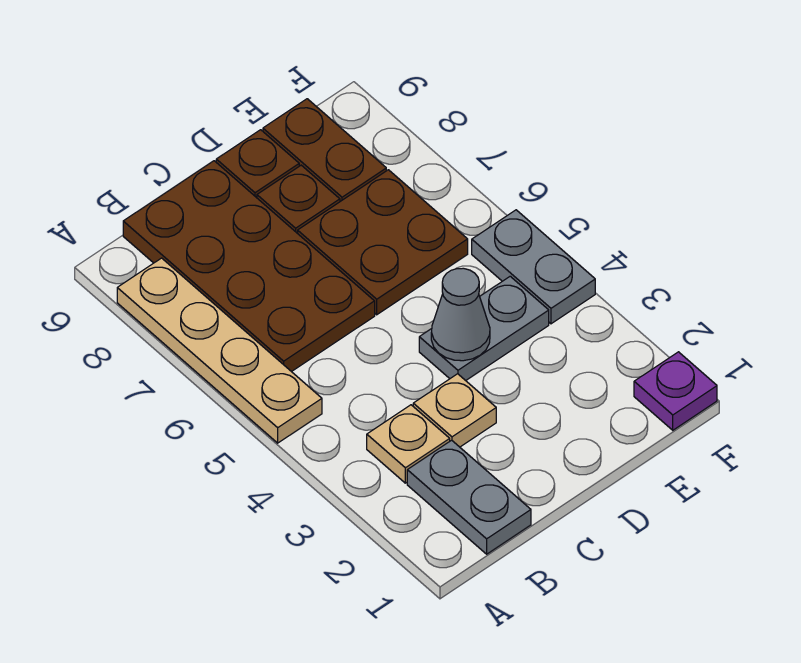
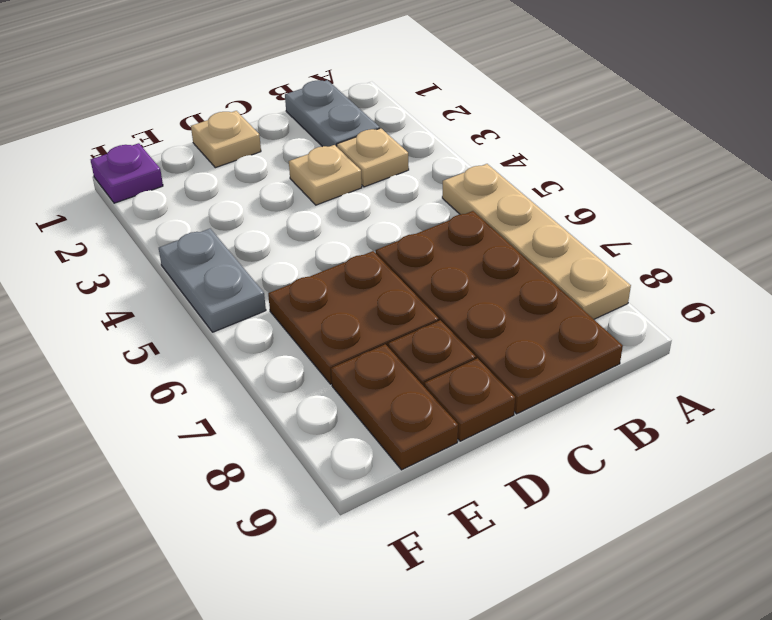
none -> tan plate D1 level 1
grey plate D4:E4 level 1 -> none
grey cone D4 level 2 -> none

